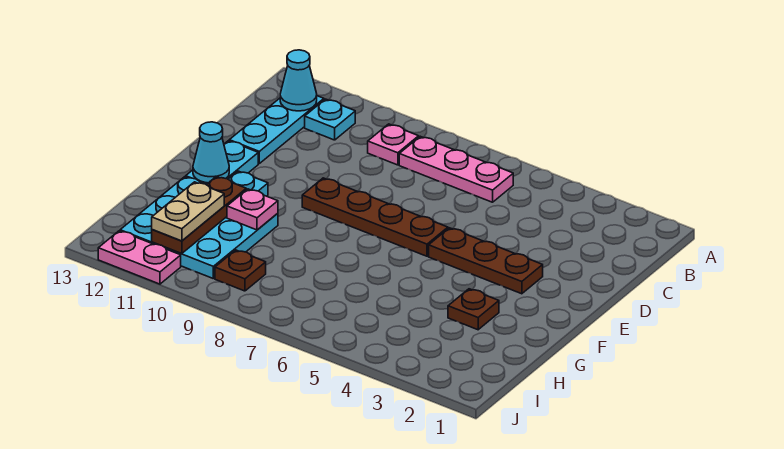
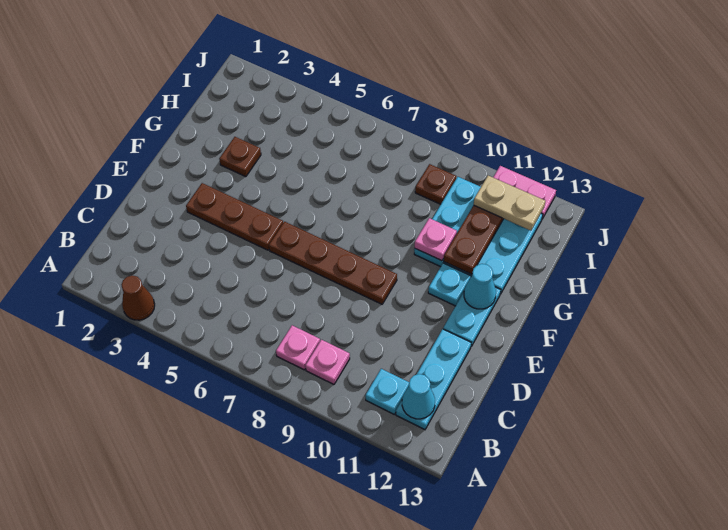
none -> brown cone A3 level 1
pink plate B6:B8 level 1 -> pink plate B8 level 1
tan plate H11:I11 level 3 -> tan plate I11:I12 level 3

